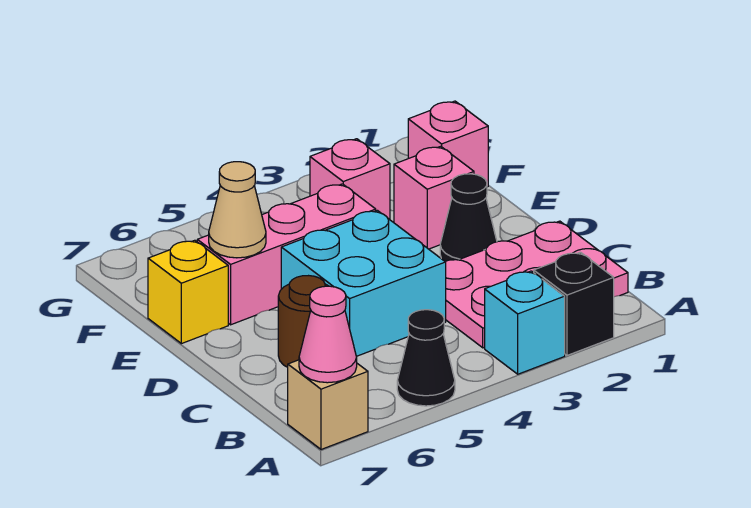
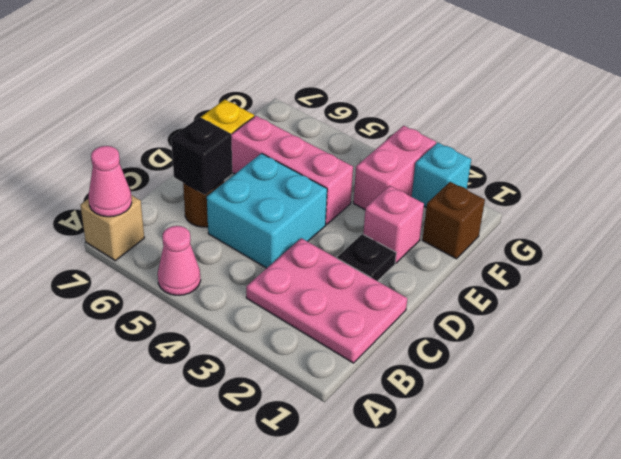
black brick A2 level 1 -> black brick C6 level 2
cyan brick A3 level 1 -> cyan brick G2 level 1
black cone A5 level 1 -> pink cone A5 level 1
black cone D2 level 1 -> black plate D2 level 1
tan cone E6 level 2 -> none
pink brick F1 level 1 -> brown brick F1 level 1
pink brick F3 level 1 -> pink brick F3:G3 level 1

